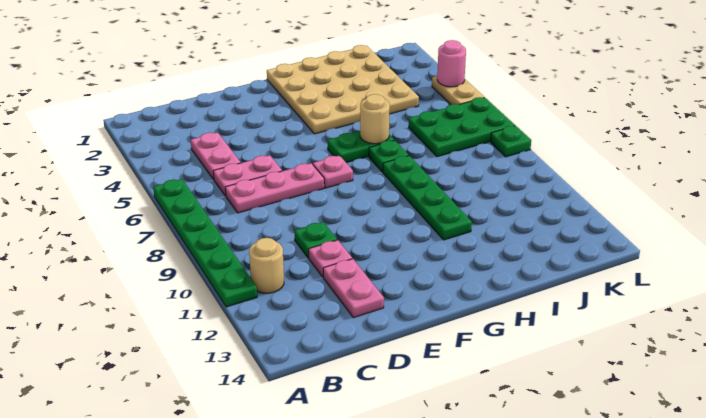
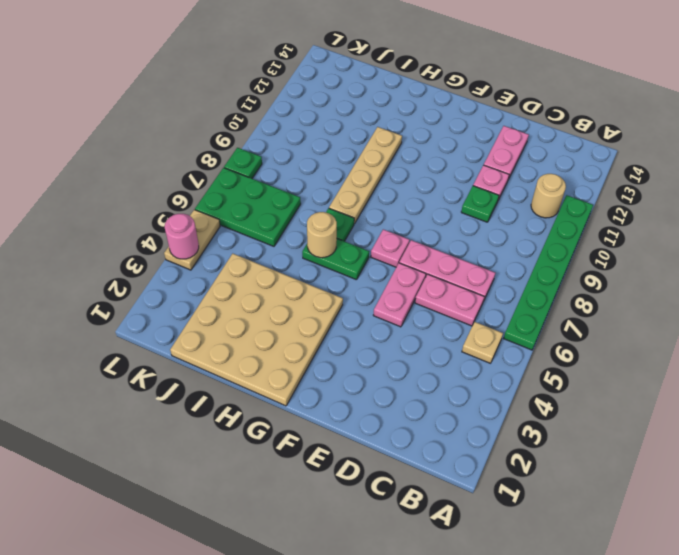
none -> tan plate B5 level 1
pink plate C4:C5 level 1 -> pink plate E5:E6 level 1
green plate H8:H11 level 1 -> tan plate H8:H11 level 1

